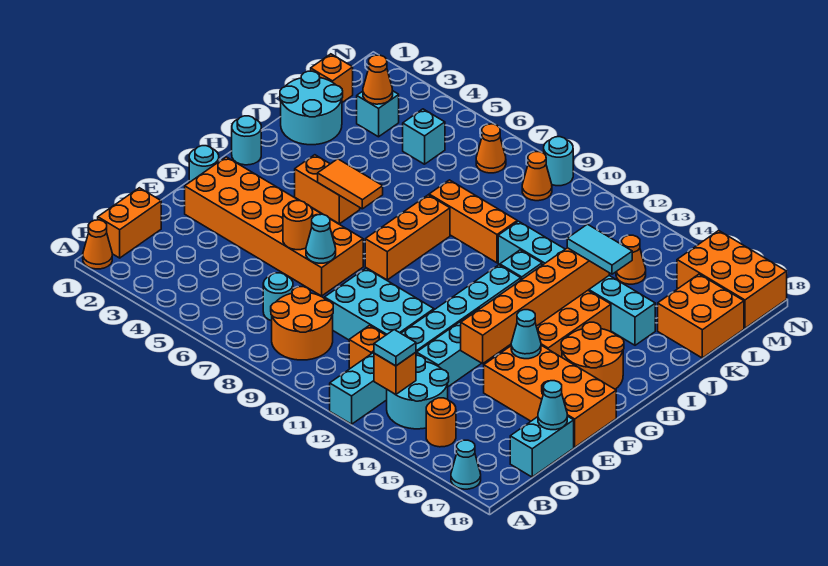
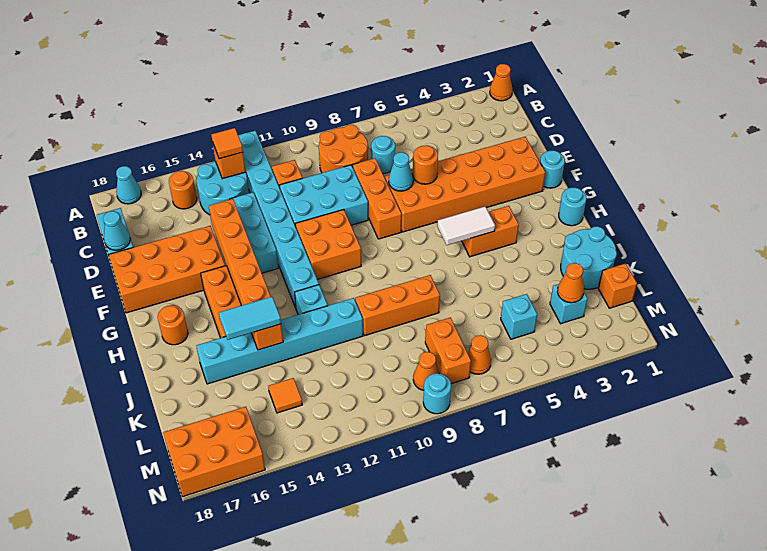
orange brick B1:C1 level 1 -> orange brick L8:M8 level 1
cyan tile B13 level 3 -> orange tile B13 level 3
cyan cone F15 level 2 -> none
orange brick G8:I8 level 1 -> orange brick D8:F8 level 1
orange round brick G16:H17 level 1 -> orange round brick H17 level 1
orange tile H5:H6 level 2 -> white tile H5:H6 level 2
orange brick K17:L18 level 1 -> orange brick F10:G11 level 1
orange cone L14 level 1 -> orange tile L14 level 1

